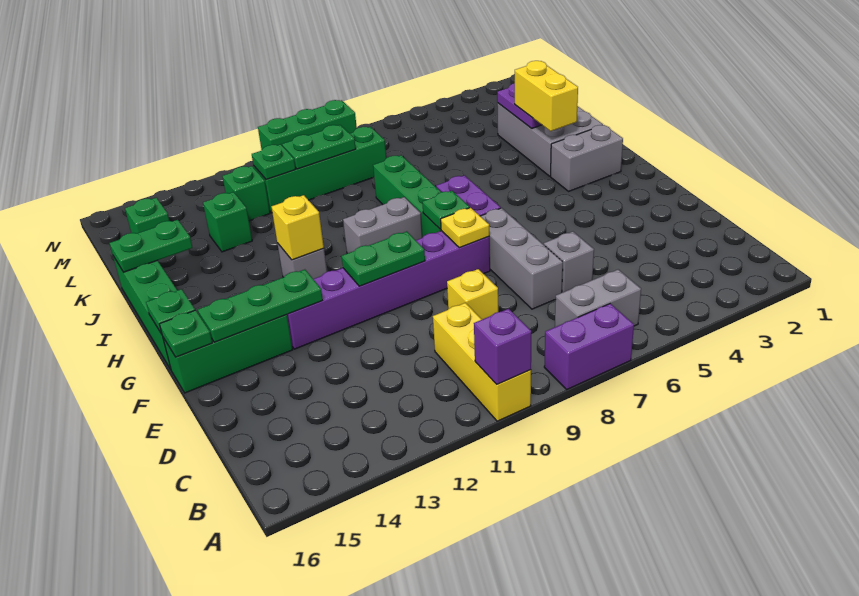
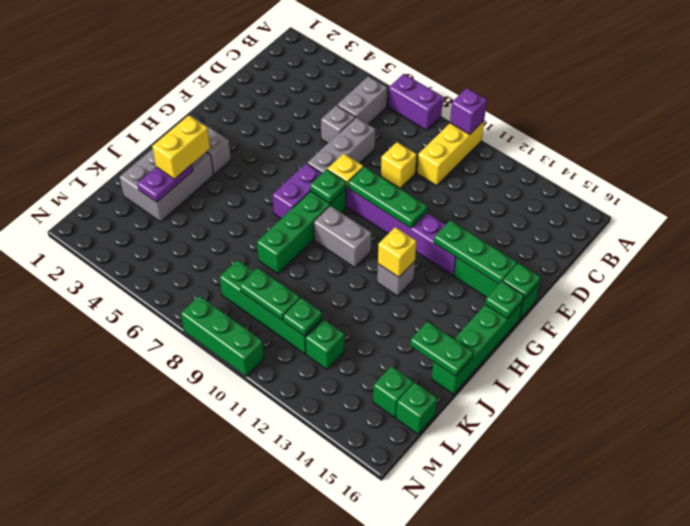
grey brick B6:B7 level 1 -> grey brick B6:C6 level 1
green plate F10:F11 level 2 -> green plate F9:F11 level 2
green brick K13 level 1 -> green brick L16 level 1

